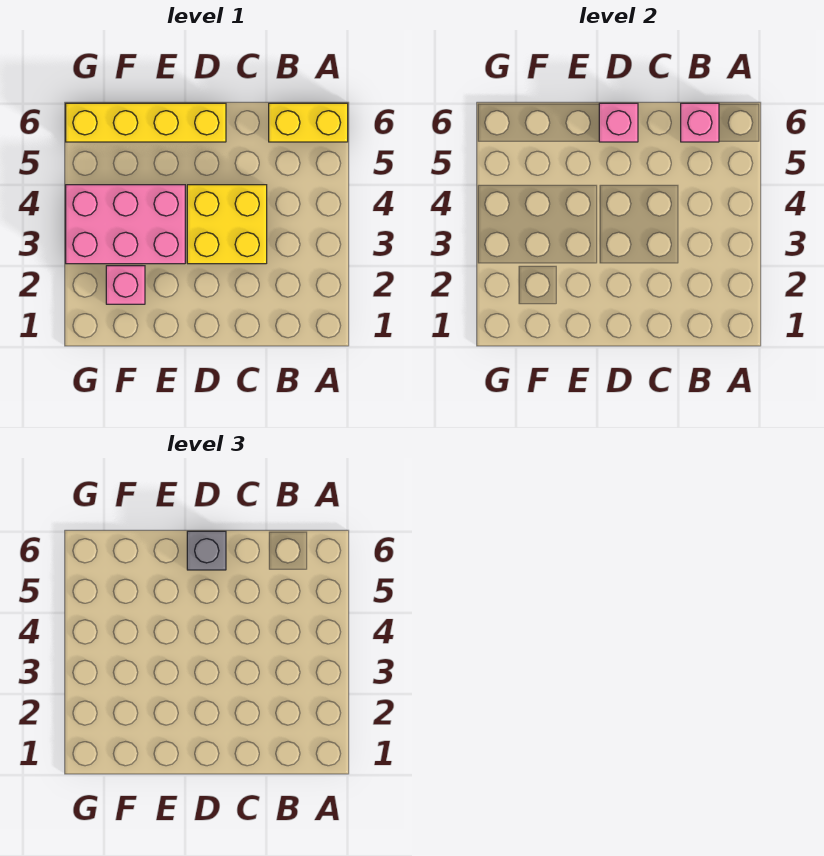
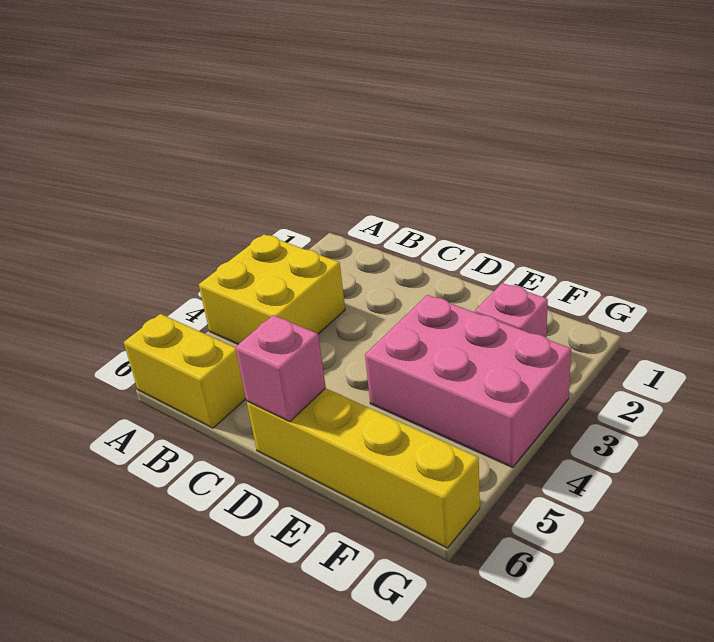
pink brick B6 level 2 -> none
yellow brick C3:D4 level 1 -> yellow brick A3:B4 level 1
grey brick D6 level 3 -> none

